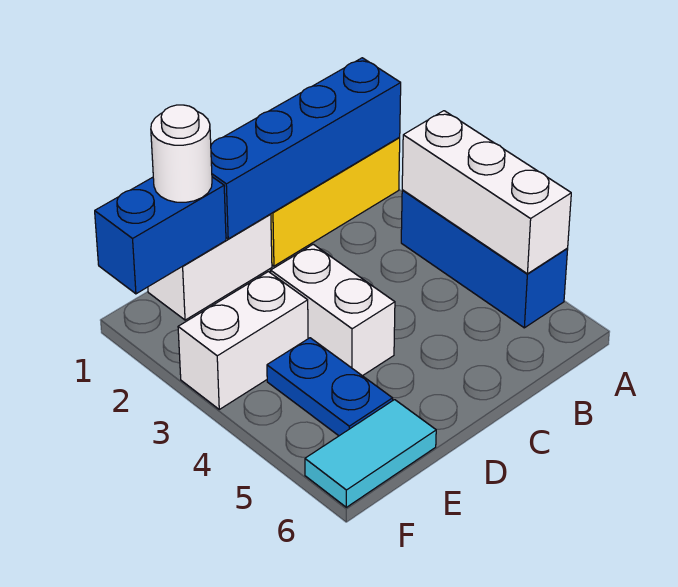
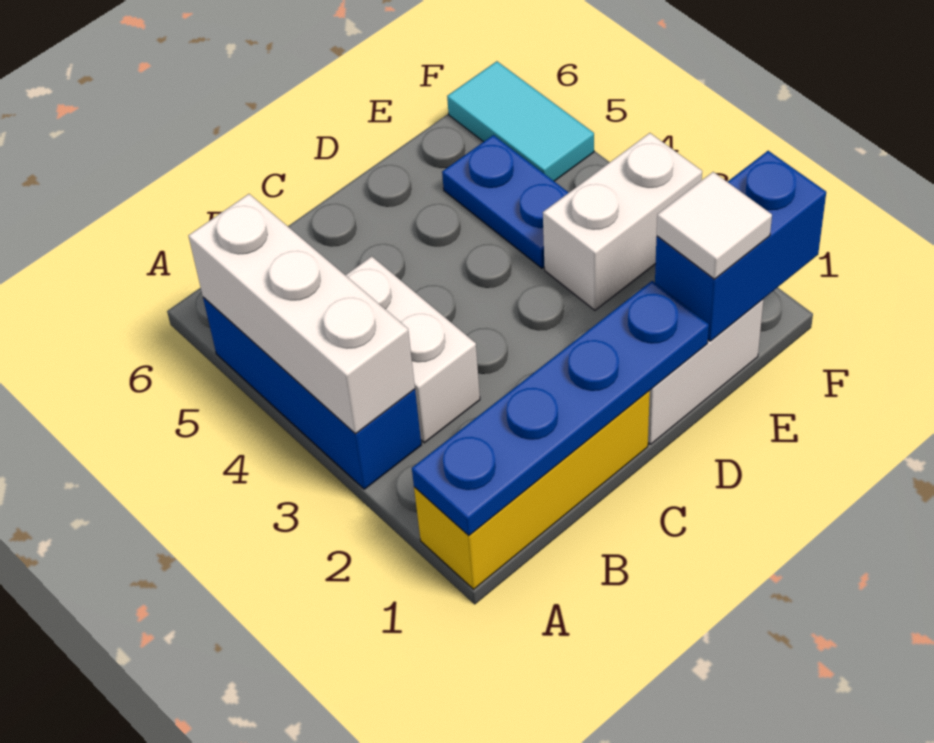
blue brick A1:D1 level 2 -> blue plate A1:D1 level 2
white brick D3:D4 level 1 -> white brick B3:B4 level 1
white round brick E1 level 3 -> white tile E1 level 3
cyan tile E6:F6 level 1 -> cyan tile F5:F6 level 1

